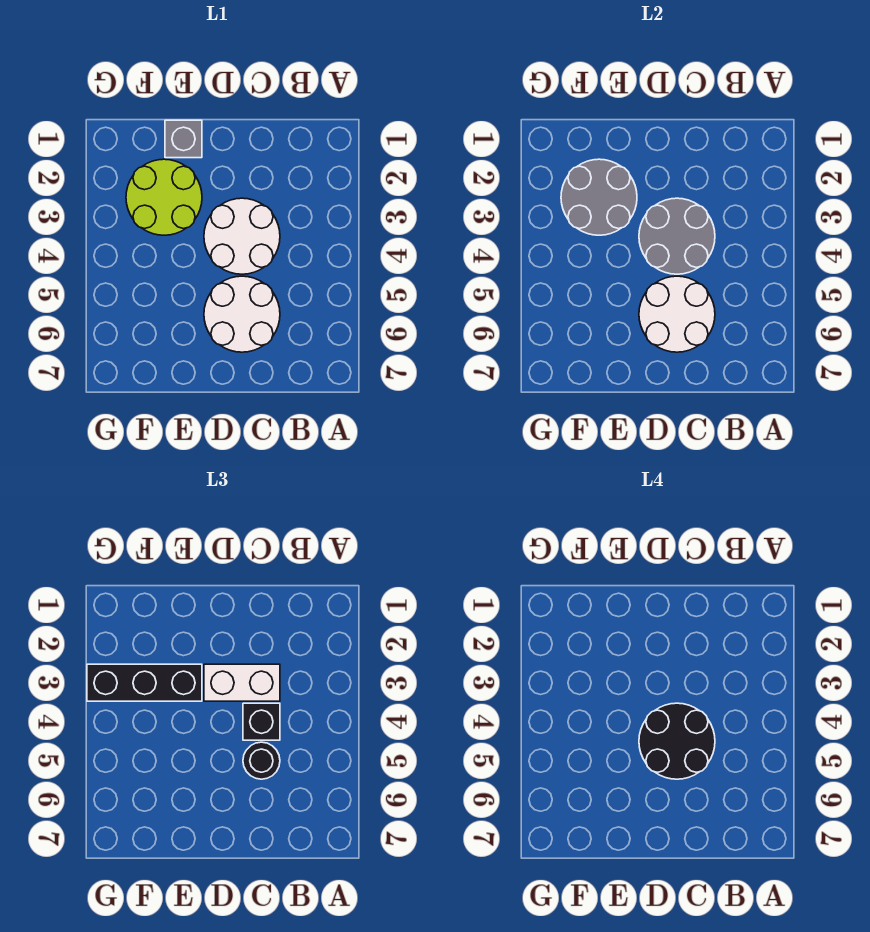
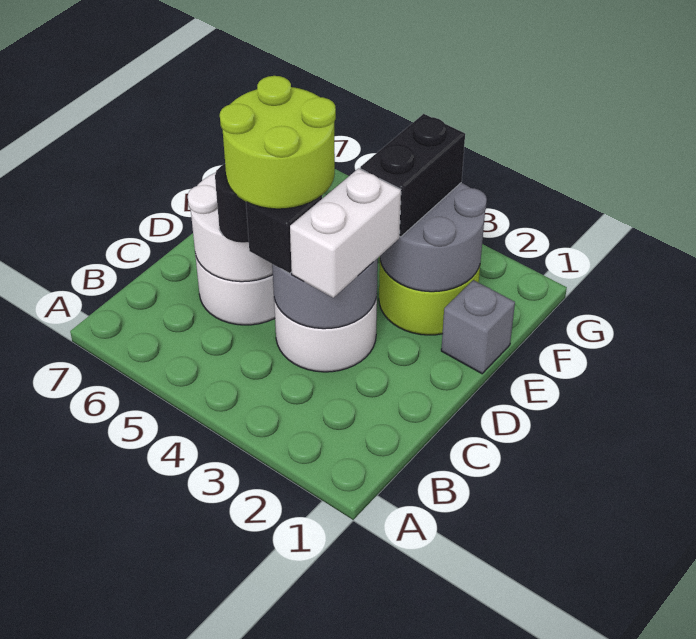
black round brick C4:D5 level 4 -> lime round brick C4:D5 level 4
black brick E3:G3 level 3 -> black brick E3:F3 level 3

